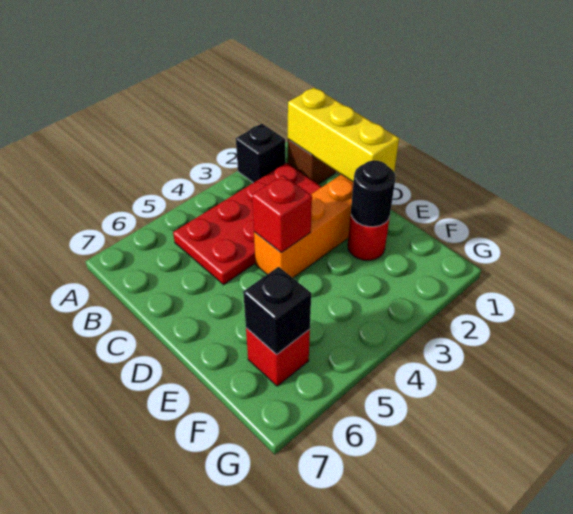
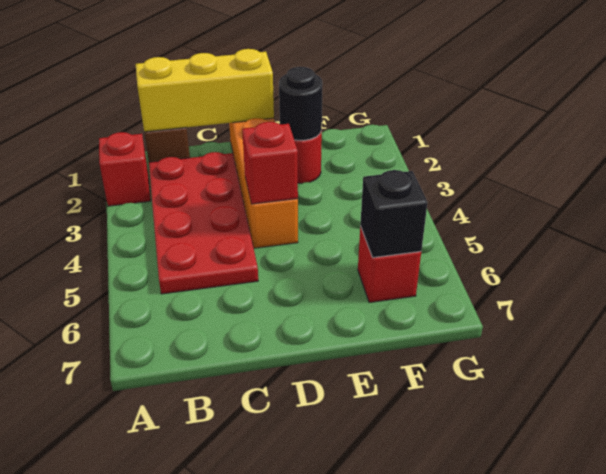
black brick A2 level 1 -> red brick A2 level 1

